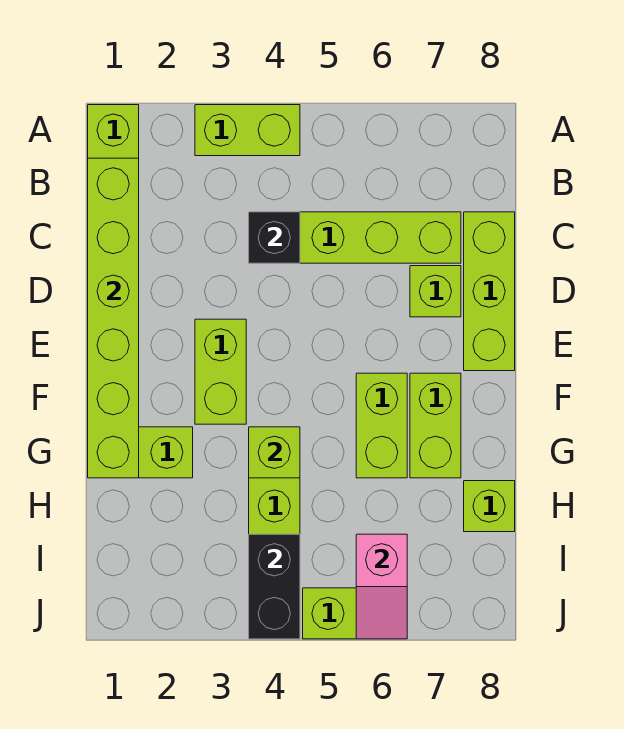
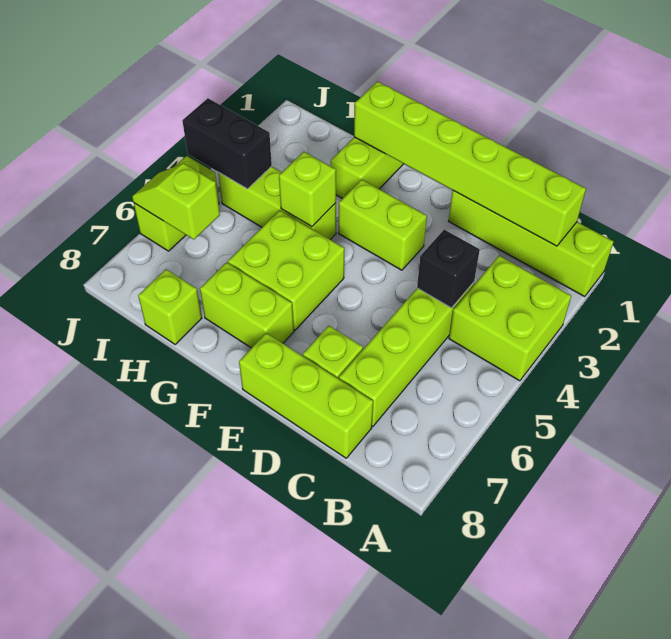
lime brick A3:A4 level 1 -> lime brick A3:B4 level 1
lime brick F6:G6 level 1 -> lime brick F5:G6 level 1
pink slope I6:J6 level 2 top I -> lime slope I6:J6 level 2 top I

